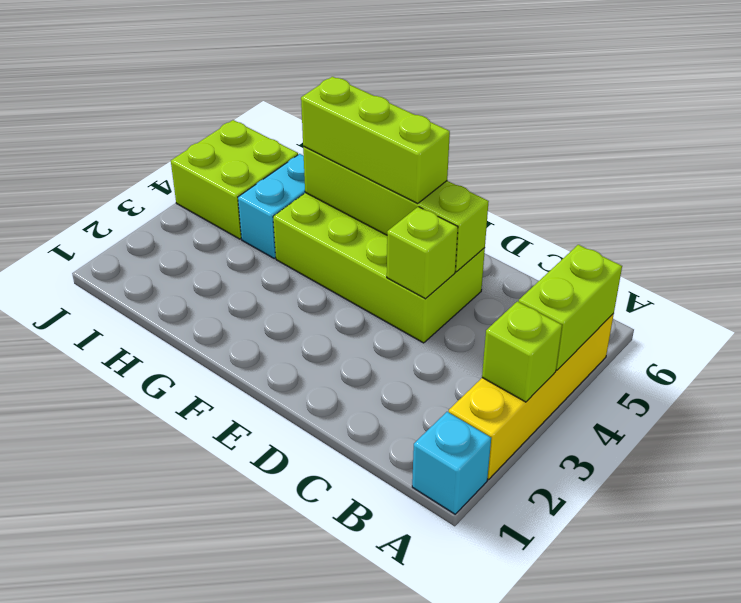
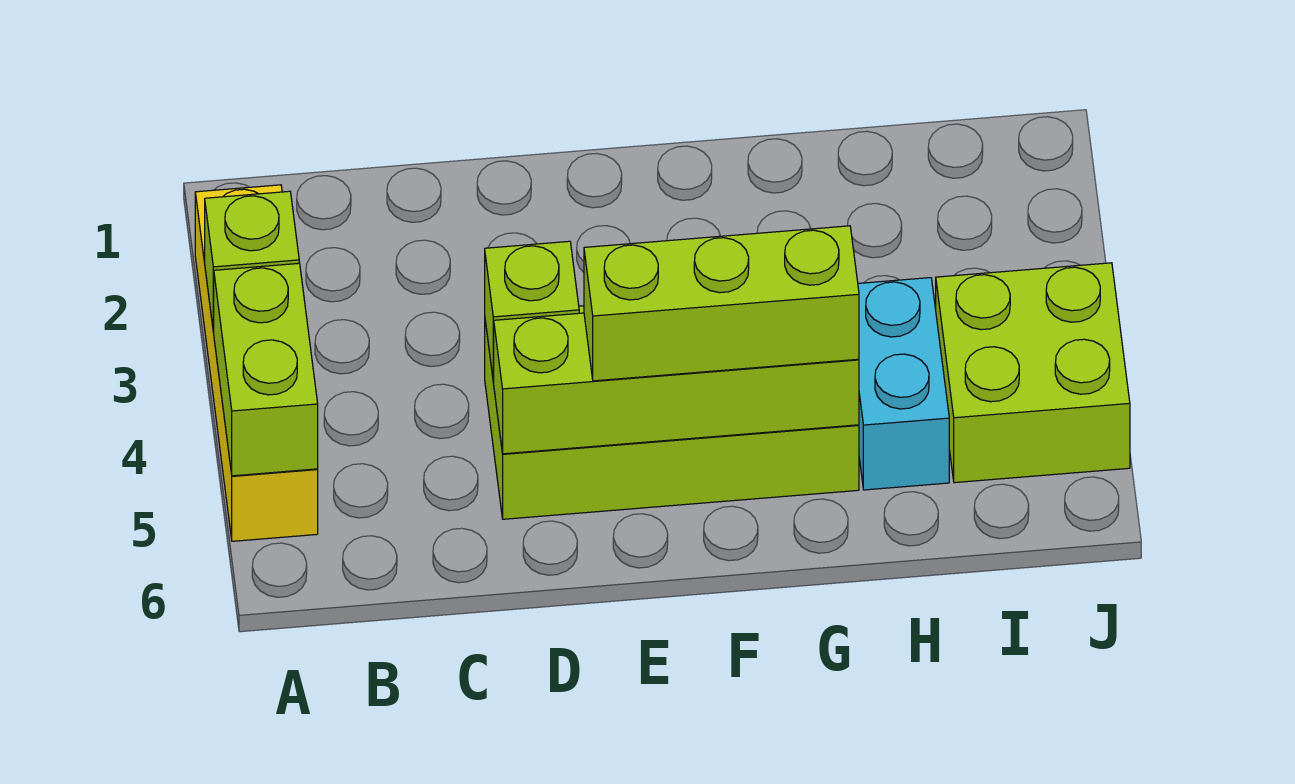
cyan brick A1 level 1 -> none

